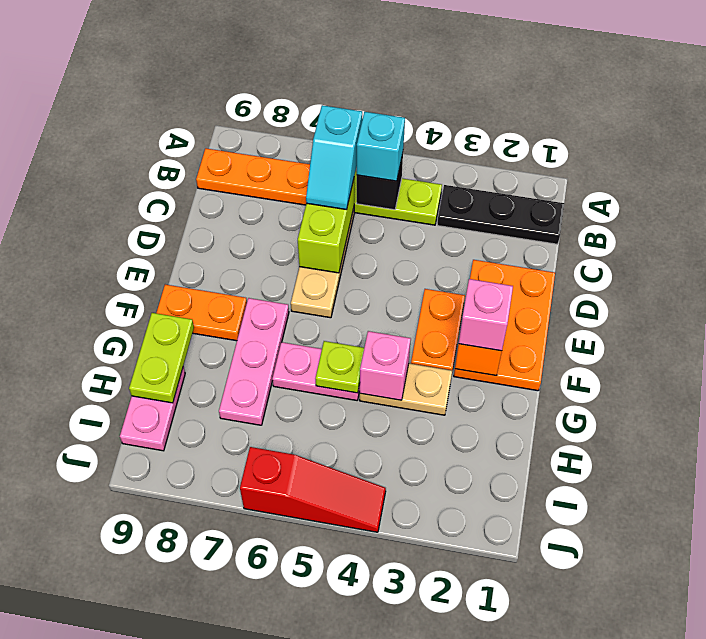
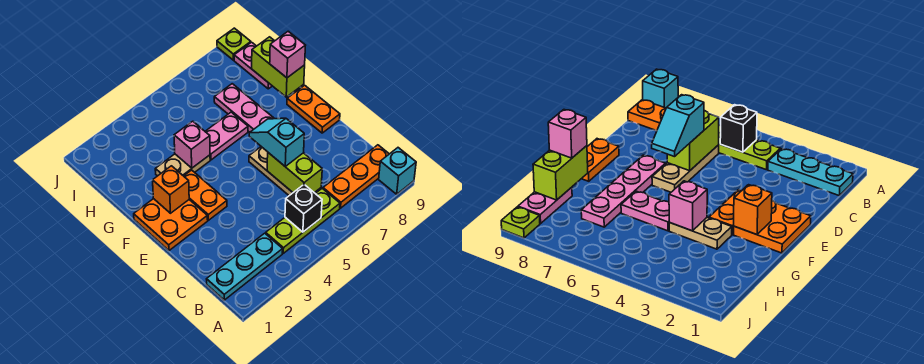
black plate B1:B3 level 1 -> cyan plate B1:B3 level 1
cyan brick B5 level 3 -> cyan brick A9 level 1
cyan slope B6:C6 level 3 top B -> cyan slope D6:E6 level 3 top D
orange plate D1:F2 level 1 -> orange plate E1:F2 level 1
pink brick F2 level 3 -> pink brick G9 level 3
pink plate F7:H7 level 1 -> pink plate E7:H7 level 1
orange plate F8:F9 level 1 -> orange plate E9:F9 level 1
lime plate G5 level 2 -> lime plate J9 level 1
lime plate G9:H9 level 2 -> lime brick G9:H9 level 2
red slope J4:J6 level 1 top 6 -> none

